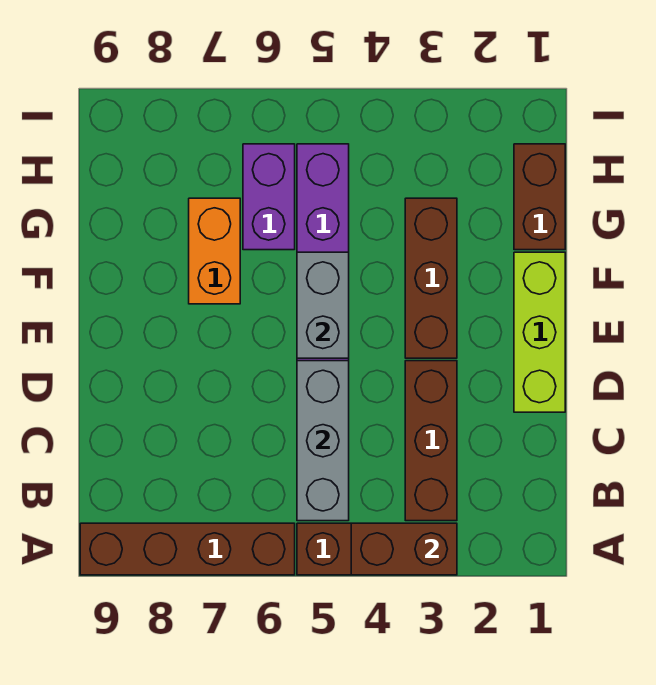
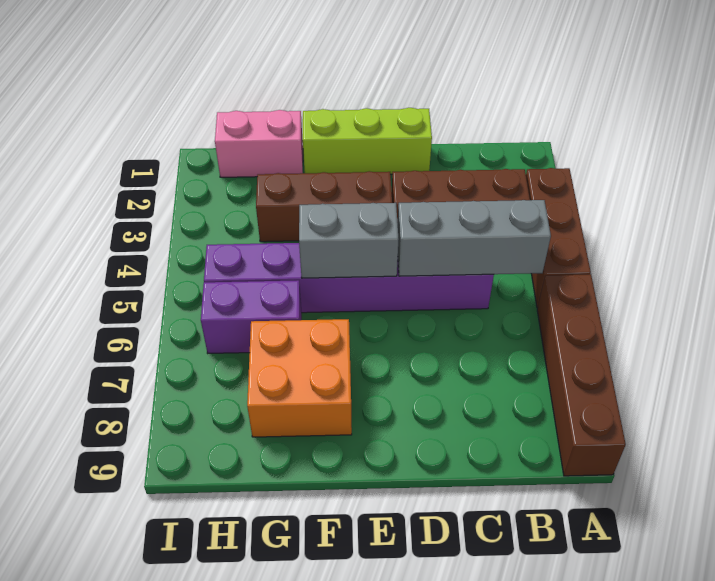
brown brick A3:A4 level 2 -> none
orange brick F7:G7 level 1 -> orange brick F7:G8 level 1
brown brick G1:H1 level 1 -> pink brick G1:H1 level 1

